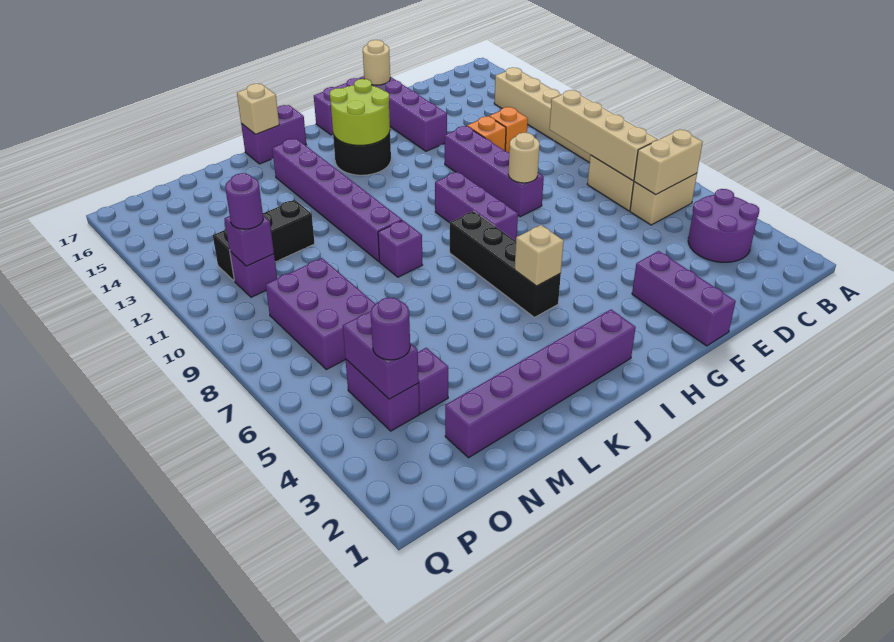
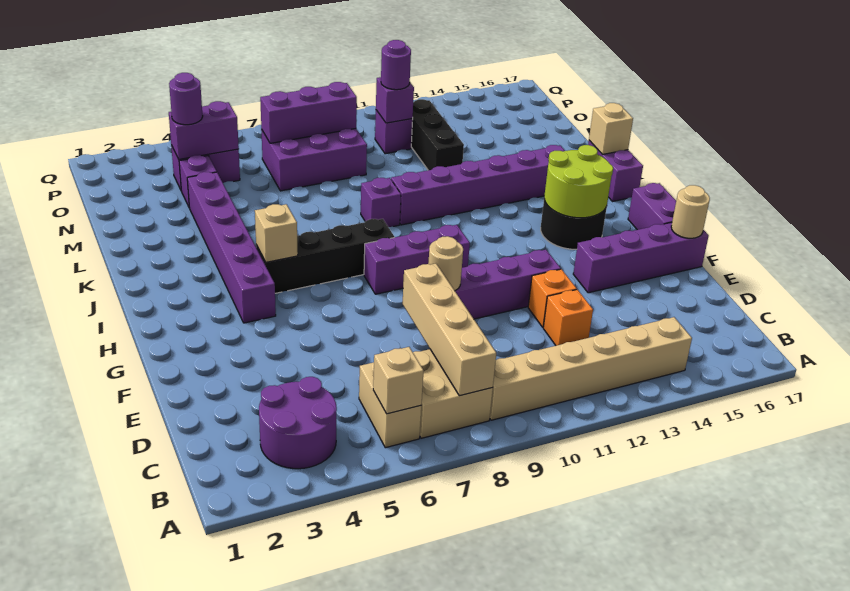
tan brick B6:C6 level 2 -> tan brick B6 level 2
tan brick C7:C10 level 2 -> tan brick B8:E8 level 2
purple brick F1:F3 level 1 -> purple brick O7:O9 level 2
purple brick I2:N2 level 1 -> purple brick H4:M4 level 1

